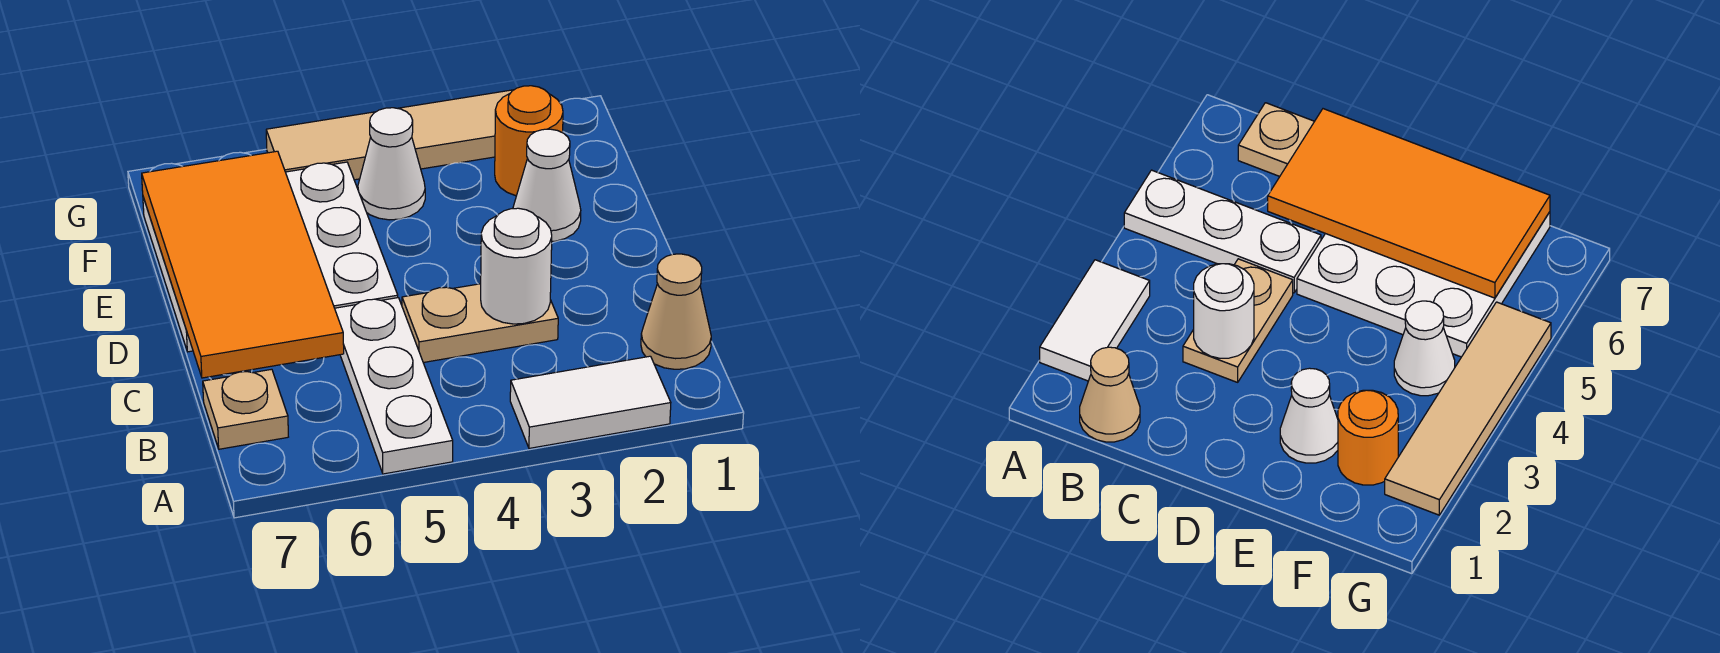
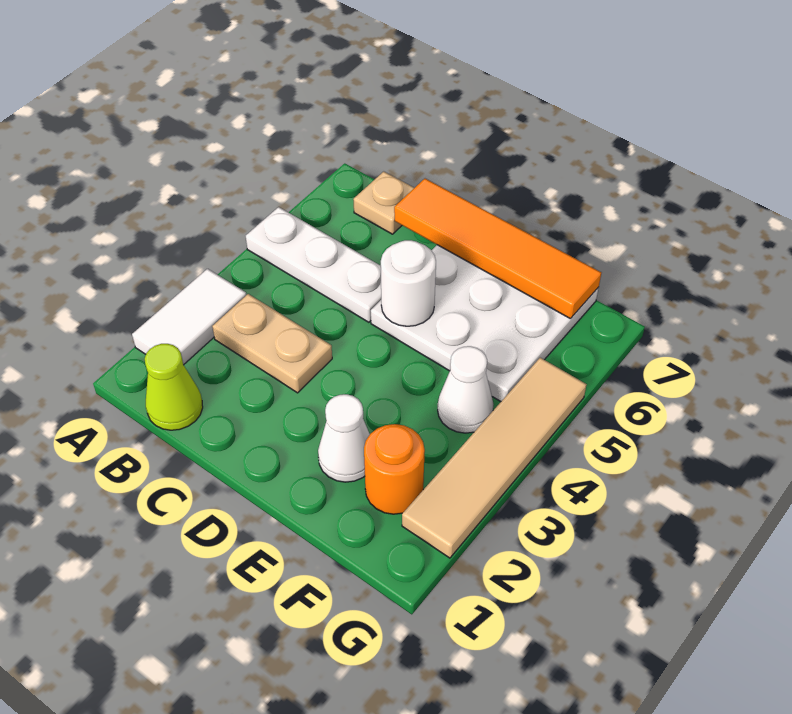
tan cone B1 level 1 -> lime cone B1 level 1
tan plate C3:C4 level 1 -> tan plate B3:C3 level 1
white round brick C3 level 2 -> white round brick D5 level 2
orange tile C6:F7 level 2 -> orange tile C7:F7 level 2

